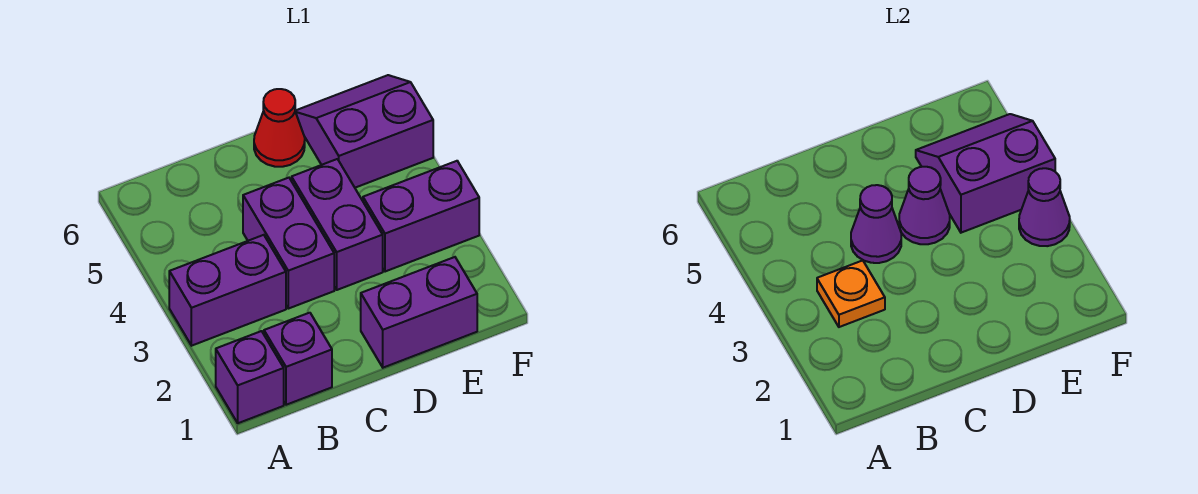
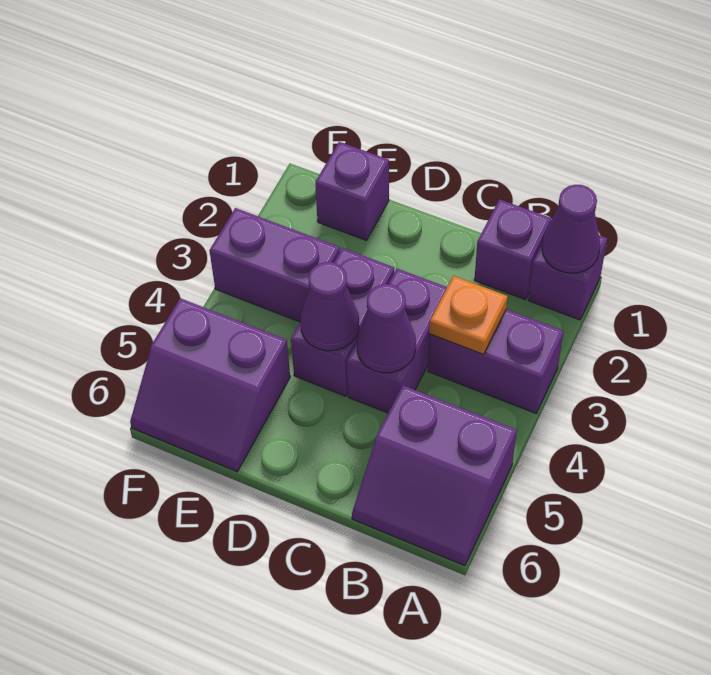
purple brick D1:E1 level 1 -> purple brick E1 level 1
red cone D6 level 1 -> none
purple slope E4:F5 level 2 top 4 -> purple slope A5:B6 level 1 top 5
purple cone F3 level 2 -> purple cone A1 level 2

